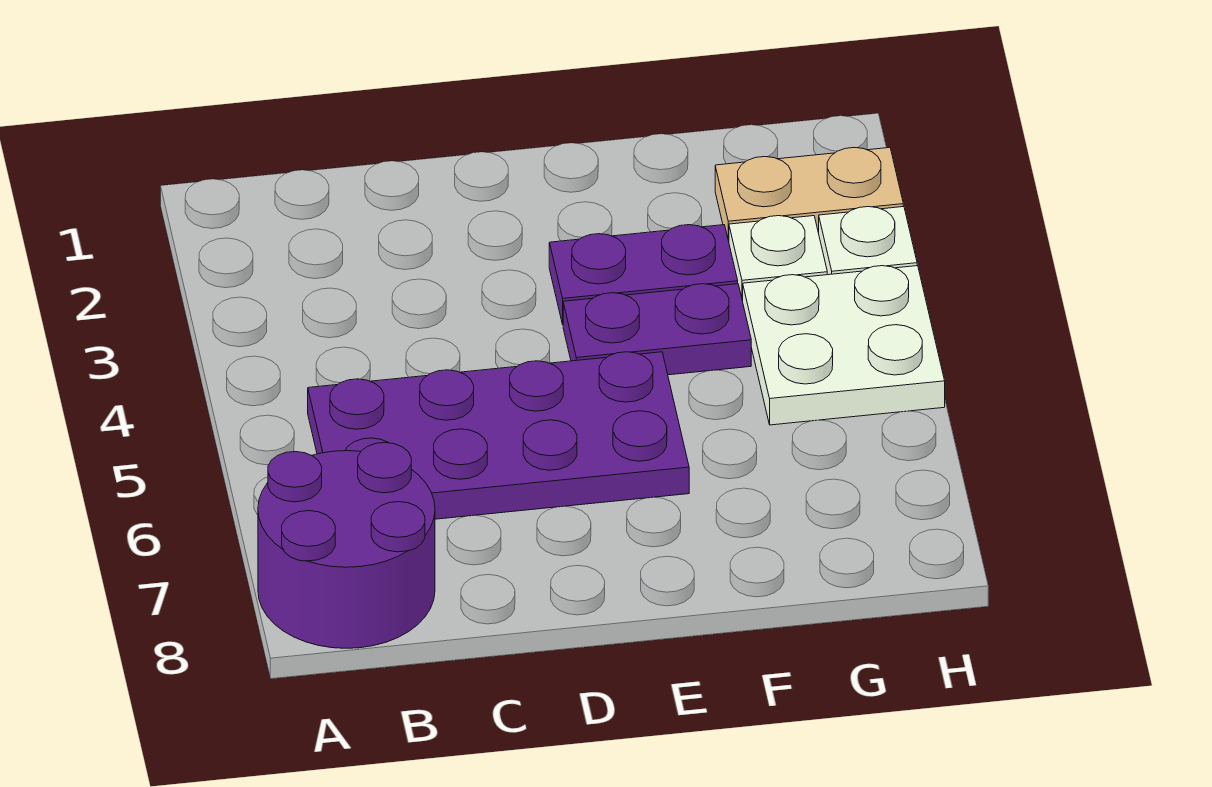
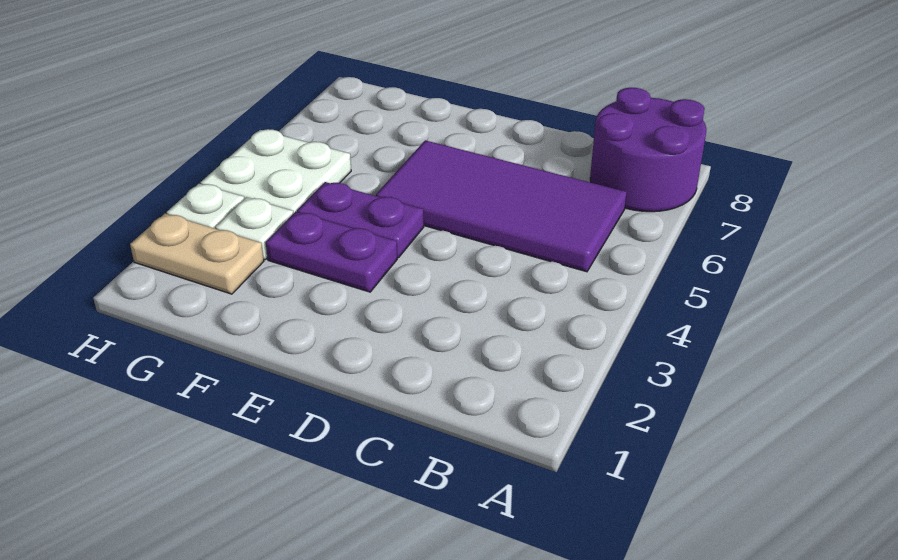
purple plate B5:E6 level 1 -> purple tile B5:E6 level 1

